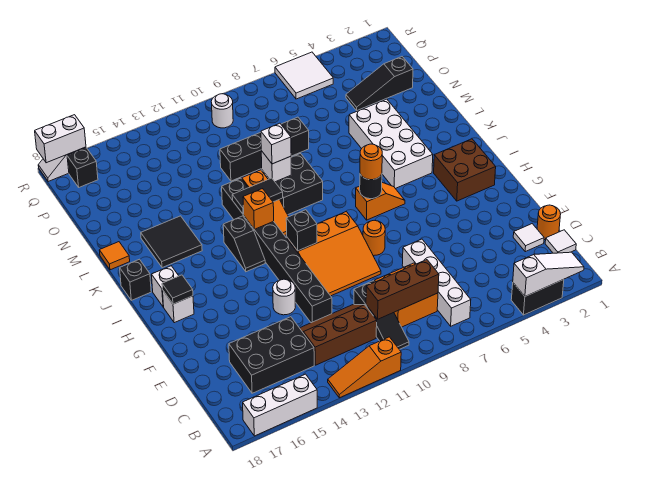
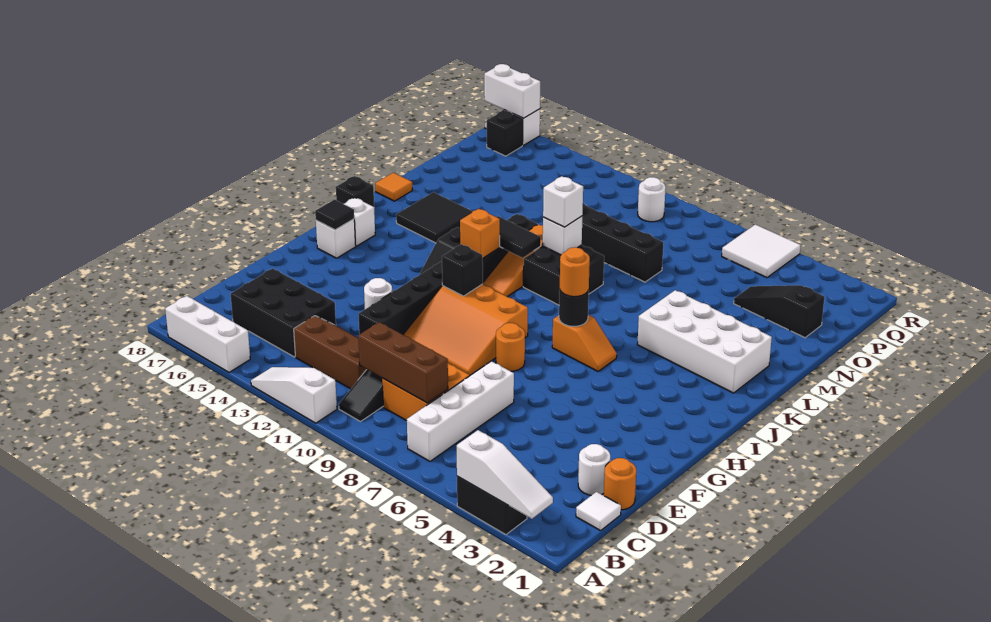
orange slope A11:A13 level 1 top 11 -> white slope A11:A13 level 1 top 11
white tile D2 level 1 -> white round brick D2 level 1
brown brick H2:I3 level 1 -> none
white brick J4:M5 level 1 -> white brick K2:L5 level 1

